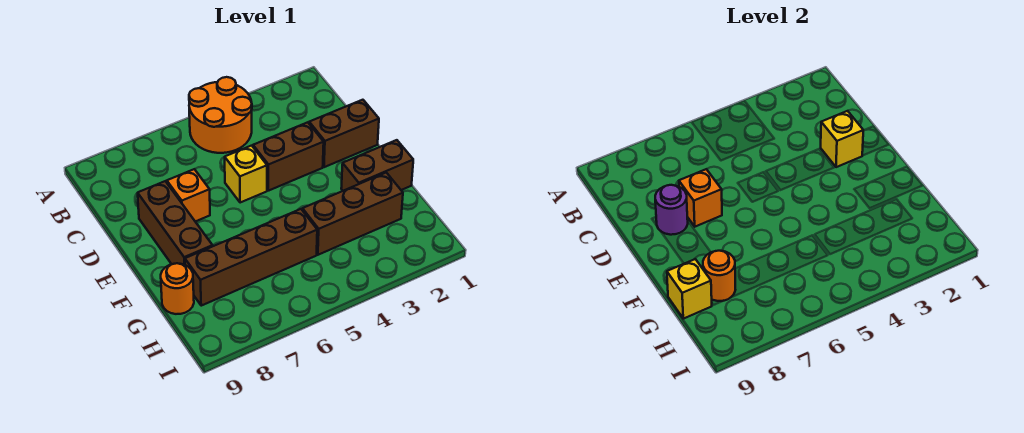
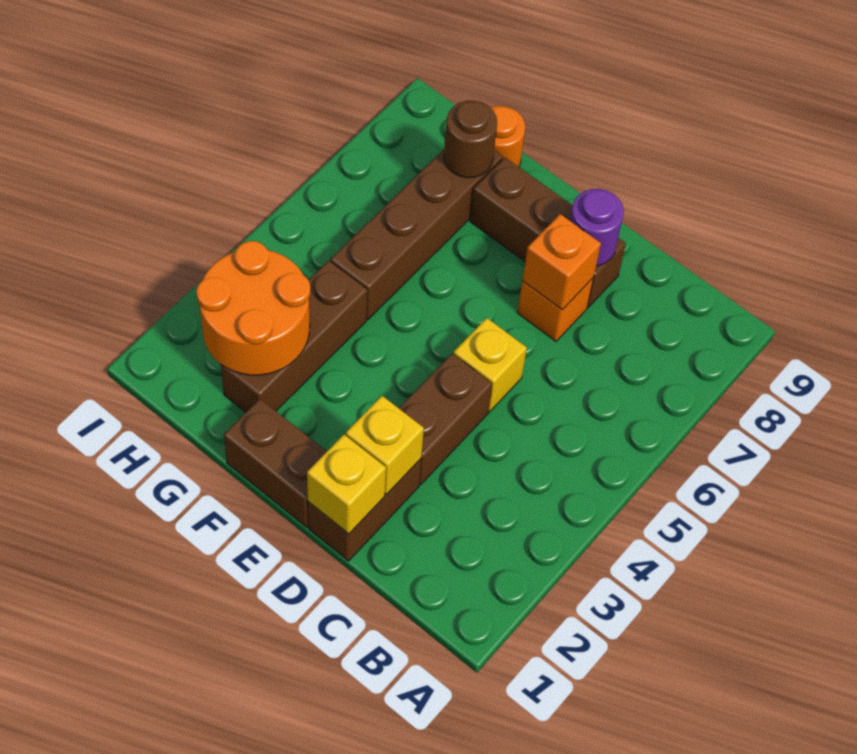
orange round brick A4:B5 level 1 -> orange round brick G2:H3 level 2
brown brick F1:F2 level 1 -> brown brick E1:F1 level 1
orange round brick G8 level 2 -> brown round brick G8 level 2
yellow brick G9 level 2 -> yellow brick D1 level 2

